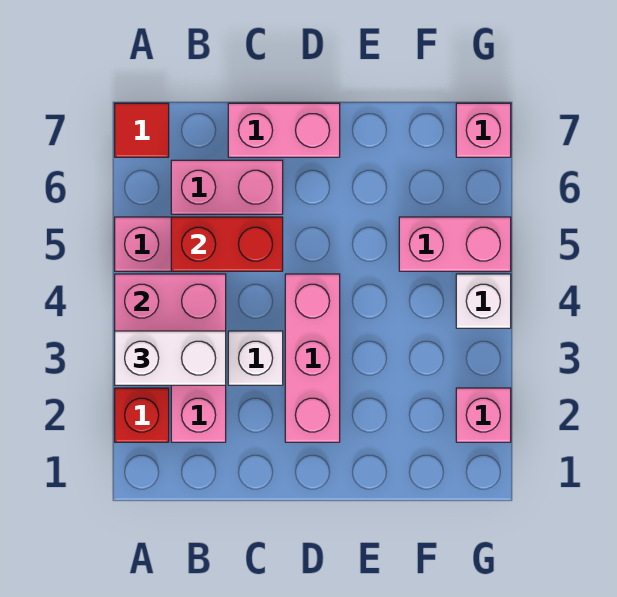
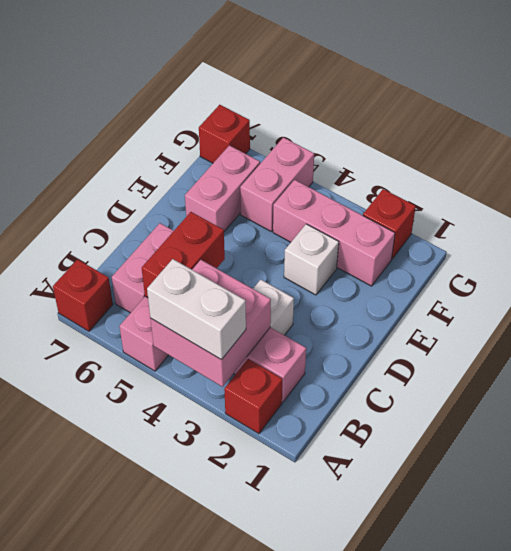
white brick A3:B3 level 3 -> white brick A3:A4 level 3
red tile A7 level 1 -> red brick A7 level 1
pink brick C7:D7 level 1 -> pink brick E6:F6 level 1
pink brick D2:D4 level 1 -> pink brick F2:F4 level 1
pink brick G2 level 1 -> red brick G2 level 1
white brick G4 level 1 -> white brick E3 level 1
pink brick G7 level 1 -> red brick G7 level 1

